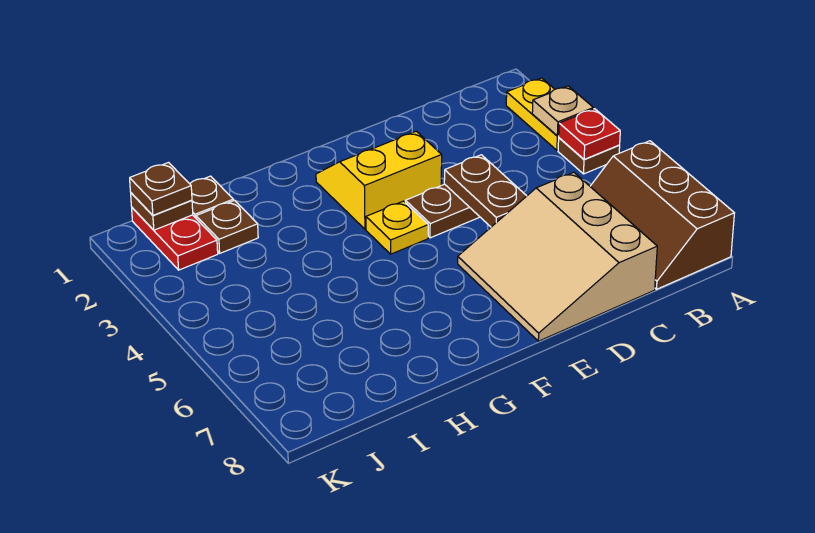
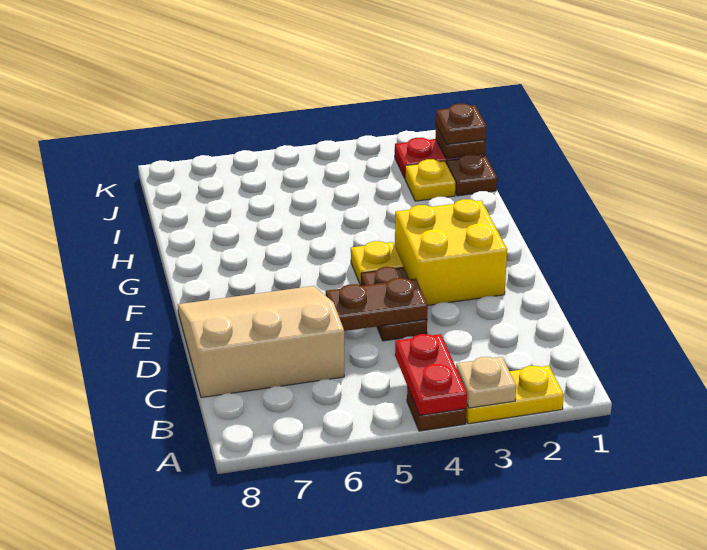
red plate A4 level 2 -> red plate A4:B4 level 2
brown slope A6:B8 level 1 top A -> none
yellow slope E2:F3 level 1 top 3 -> yellow brick E2:F3 level 1
brown plate I2 level 1 -> yellow plate I2 level 1

